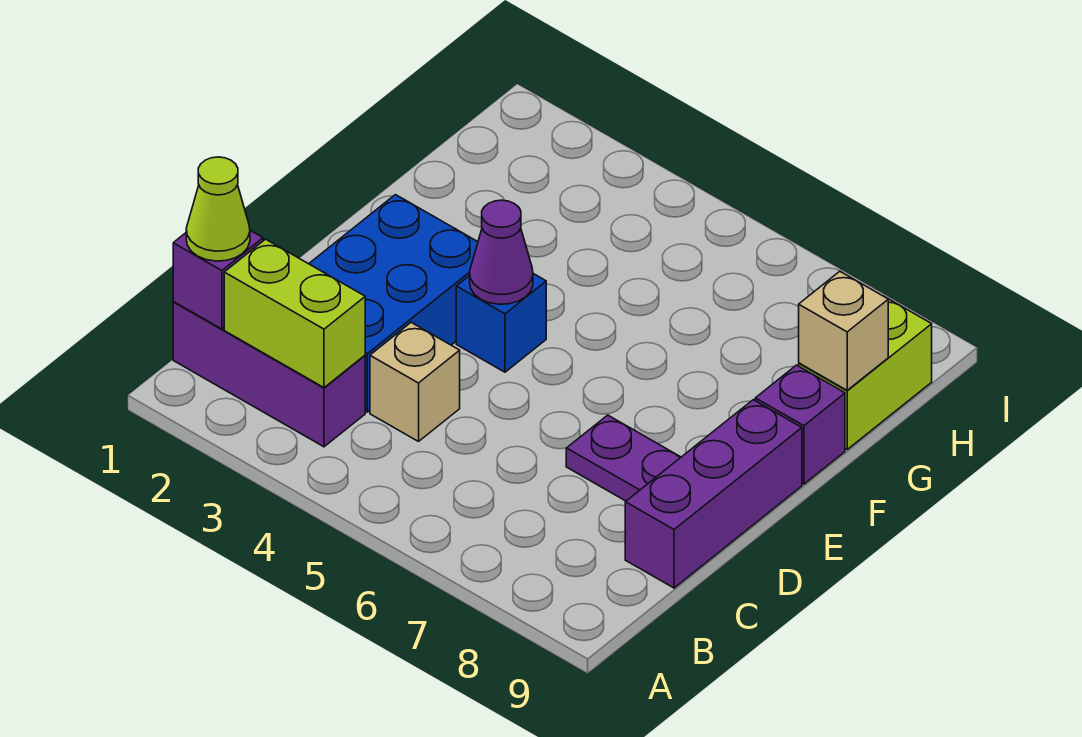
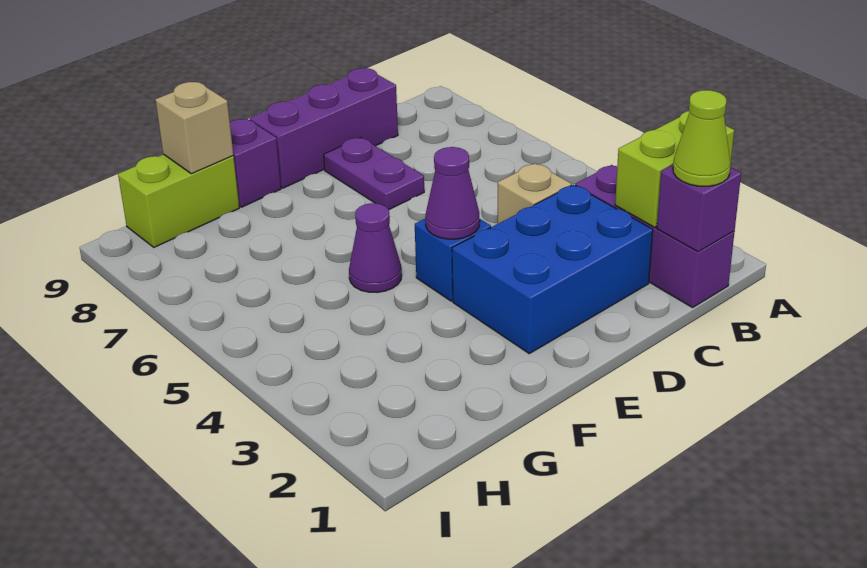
lime brick B2:B3 level 2 -> lime brick A2:B2 level 2
none -> purple cone F5 level 1

